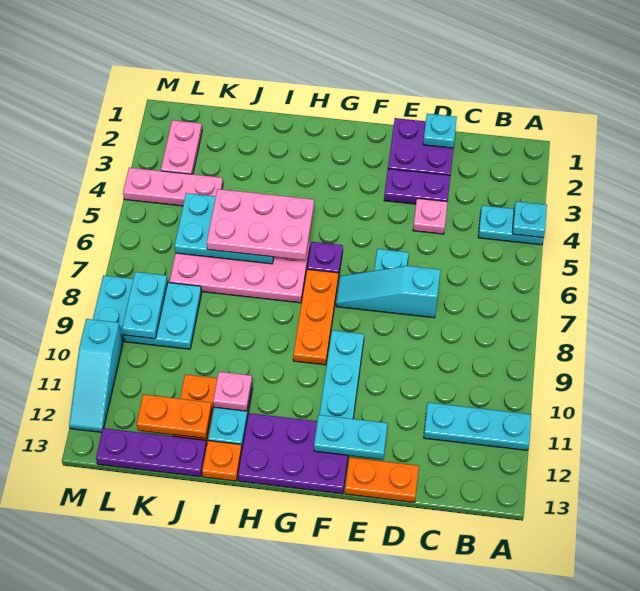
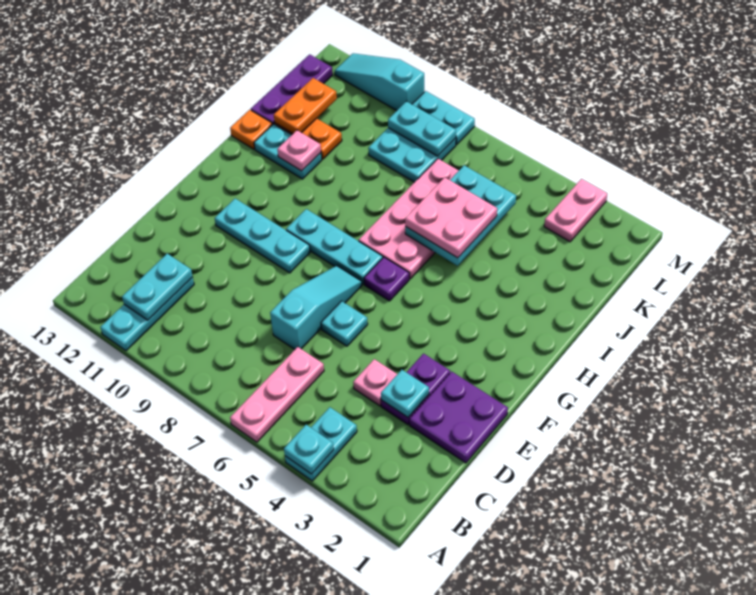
cyan plate D1 level 2 -> cyan plate D3 level 2
orange plate D13:E13 level 1 -> none
cyan plate E12:F12 level 2 -> cyan plate B11:C11 level 2
purple plate F12:H13 level 1 -> none
orange plate G7:G9 level 1 -> cyan plate G7:G9 level 1
pink plate H5:J6 level 3 -> pink plate I5:J6 level 3
pink plate K4:M4 level 1 -> pink plate A6:C6 level 1
pink plate L2:L3 level 1 -> pink plate L3:M3 level 1

